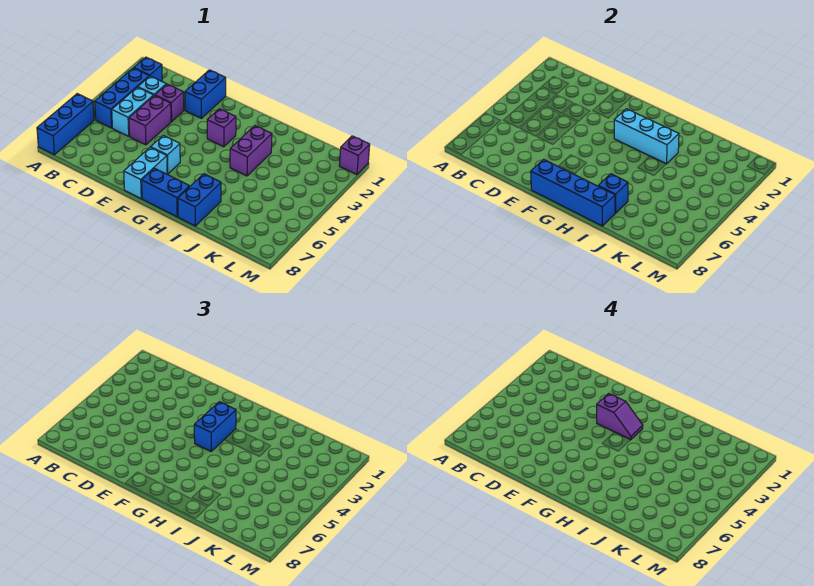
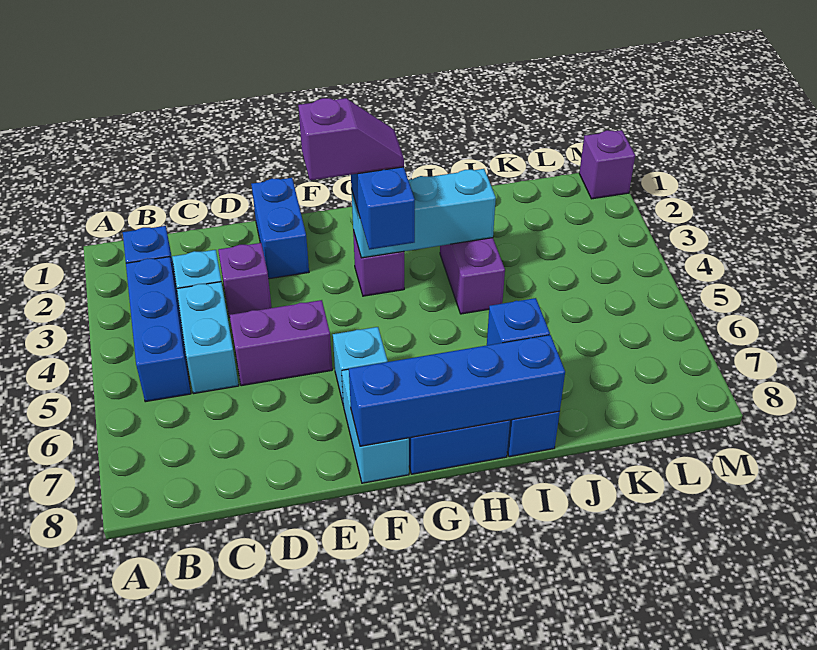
blue brick A6:A8 level 1 -> none
purple brick D4:D5 level 1 -> purple brick D5:E5 level 1

